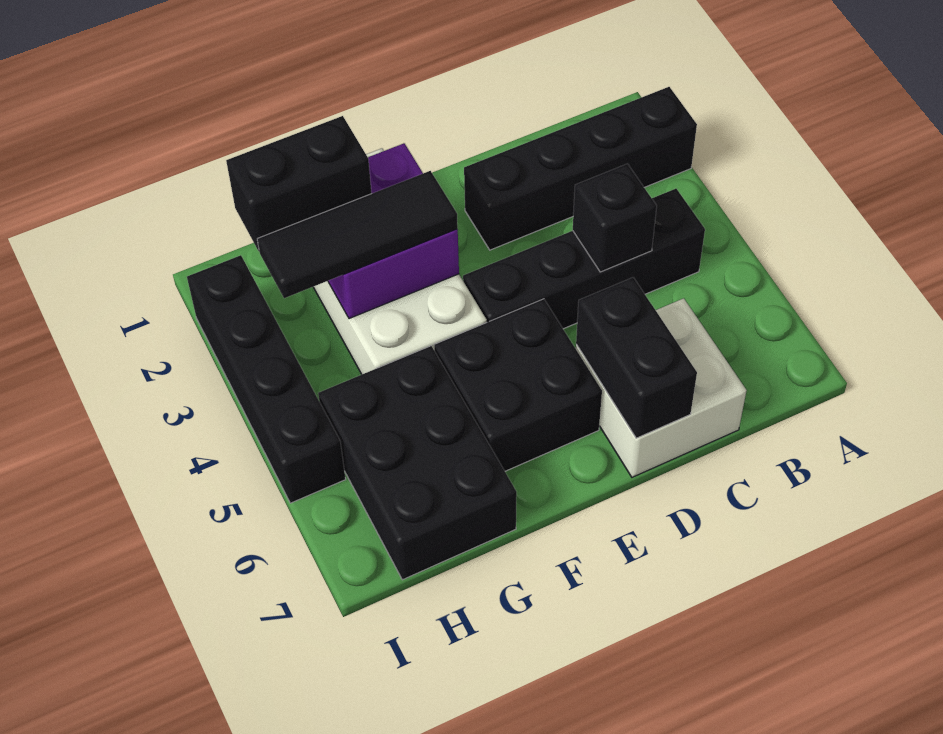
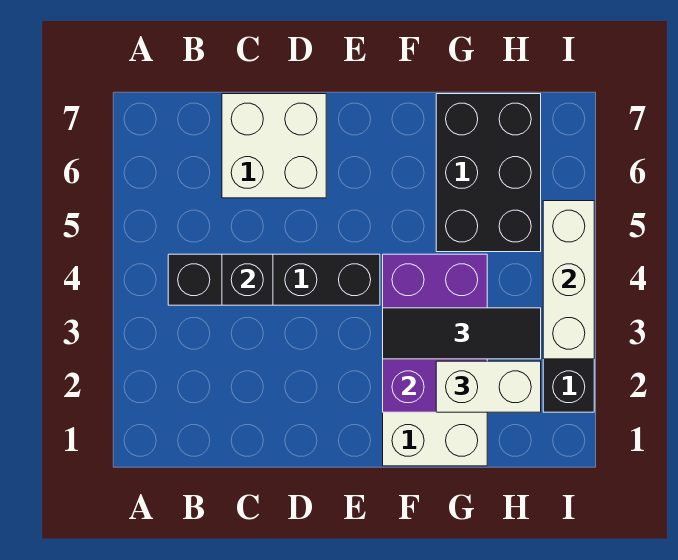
black brick A2:D2 level 1 -> none
black brick D6:D7 level 2 -> none
black brick E5:F6 level 1 -> none
purple brick F2:G3 level 2 -> purple brick F2:G4 level 2
black brick G2:H2 level 3 -> white brick G2:H2 level 3
none -> white brick I3:I5 level 2

